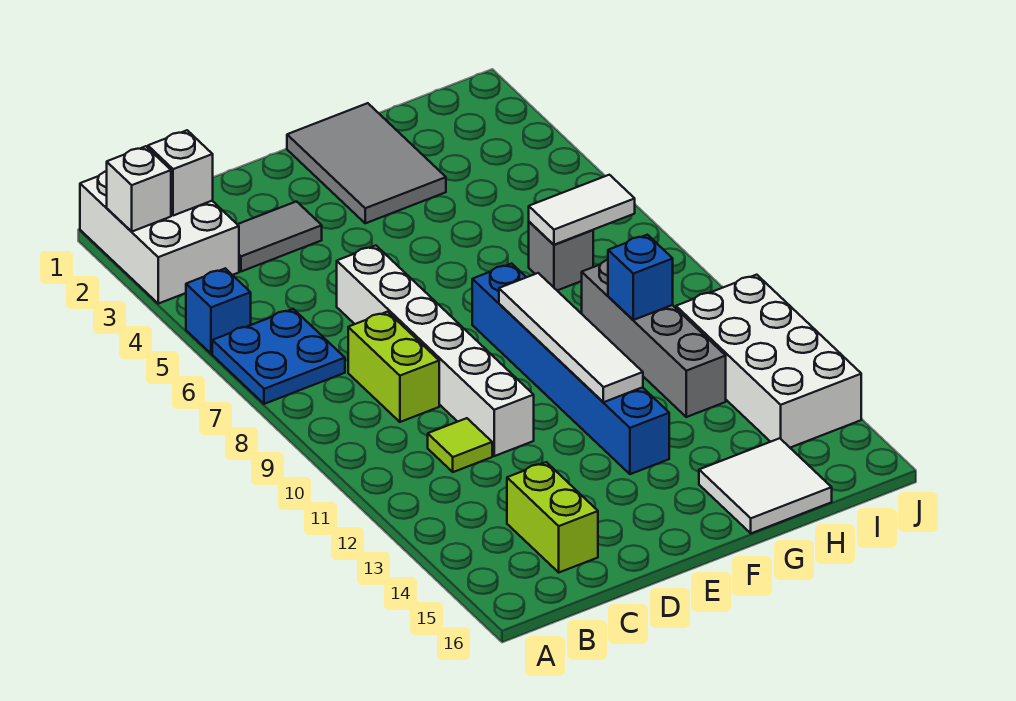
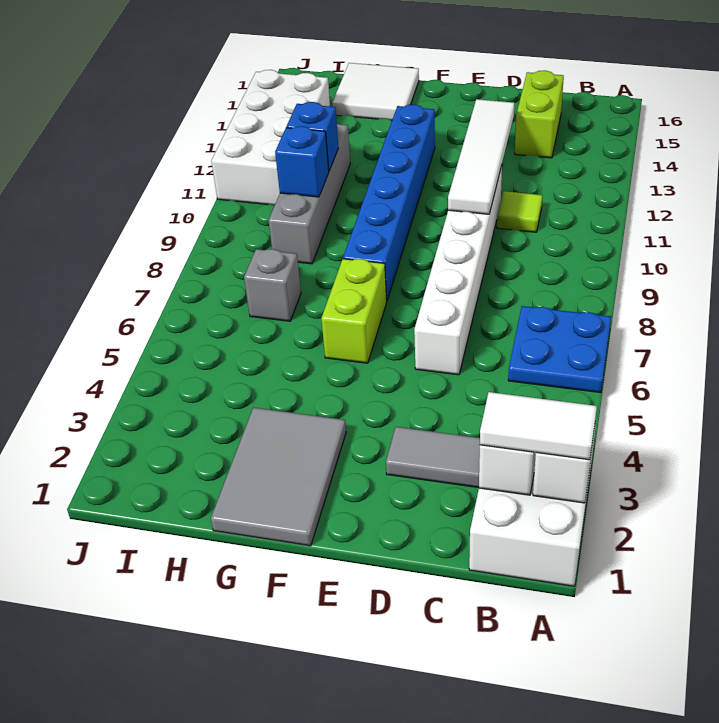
blue brick A5 level 1 -> blue brick H11 level 2
lime brick C8:C9 level 1 -> lime brick F6:F7 level 1
white tile F9:F12 level 2 -> white tile D10:D13 level 2
white tile H7:I7 level 2 -> white tile A2:B2 level 3

